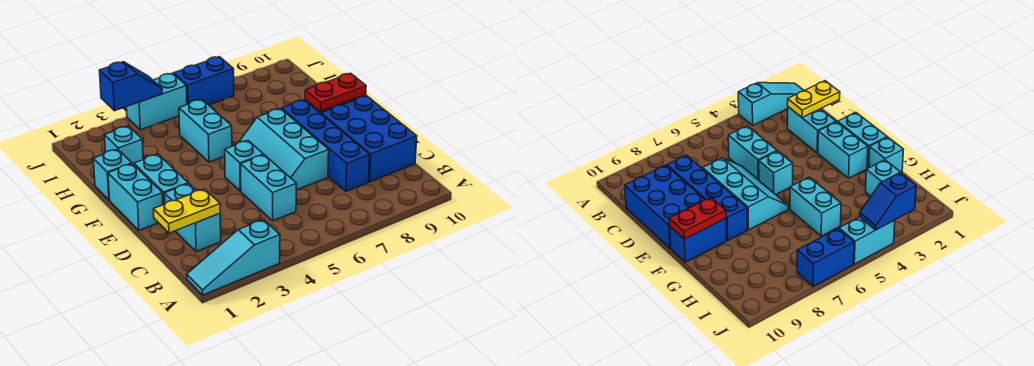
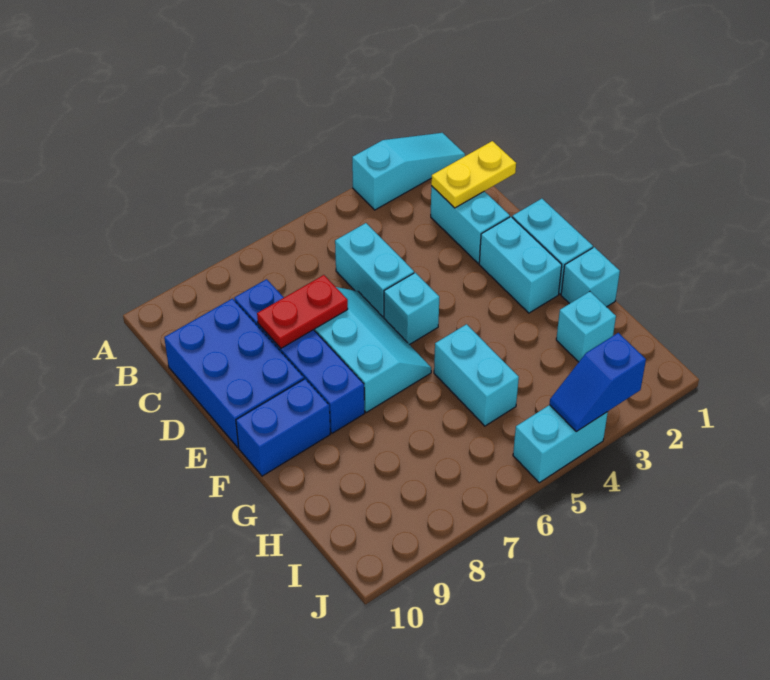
red plate F9:F10 level 2 -> red plate D7:D8 level 2
blue brick J6:J7 level 1 -> none

